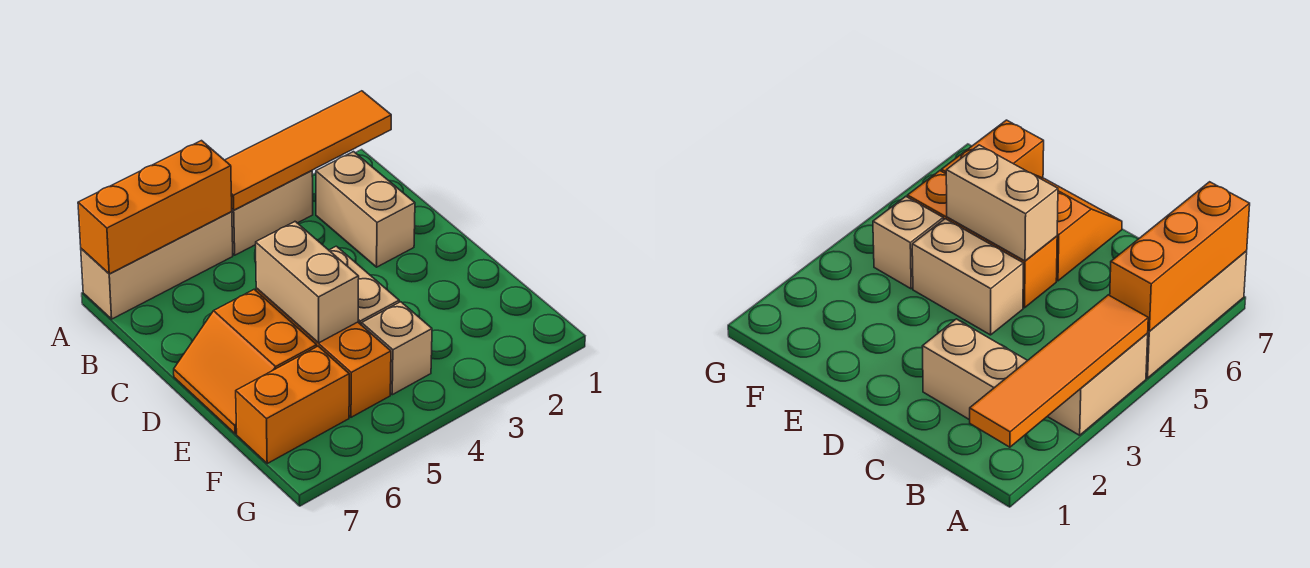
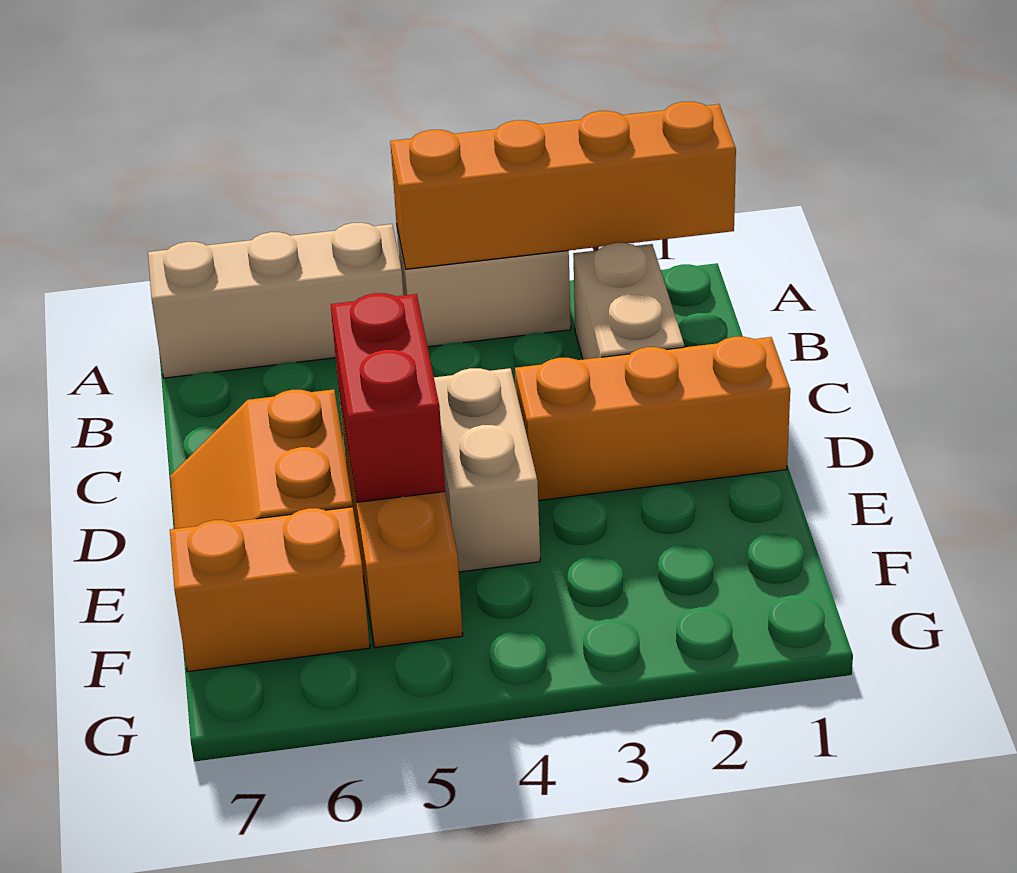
orange tile A1:A4 level 2 -> orange brick A1:A4 level 2
orange brick A5:A7 level 2 -> orange brick D1:D3 level 1
tan brick D5:E5 level 2 -> red brick D5:E5 level 2
tan brick F4 level 1 -> none

